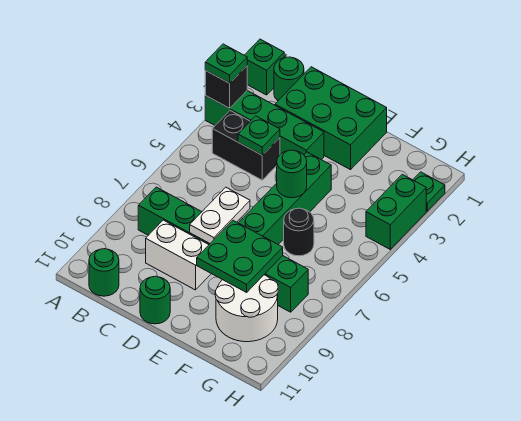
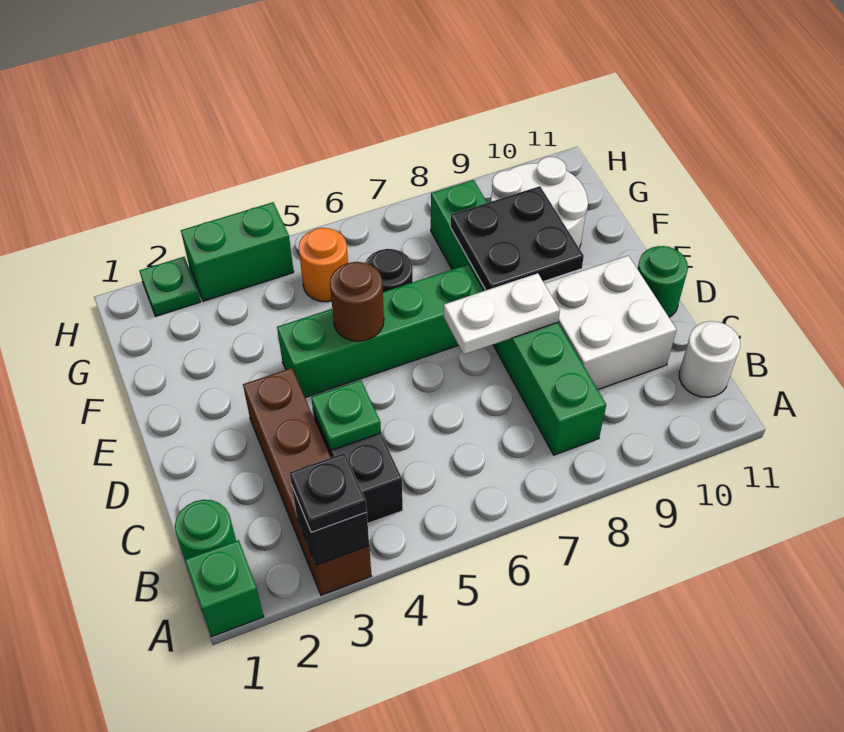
green brick A3:D3 level 1 -> brown brick A3:D3 level 1
green plate A3 level 3 -> black plate A3 level 3
green round brick B11 level 1 -> white round brick B11 level 1
green brick C1:E2 level 1 -> none
white brick C9:D9 level 1 -> white brick C9:D10 level 1
green round brick E5 level 2 -> brown round brick E5 level 2
green plate E8:F9 level 2 -> black plate E8:F9 level 2
none -> orange round brick G5 level 1

